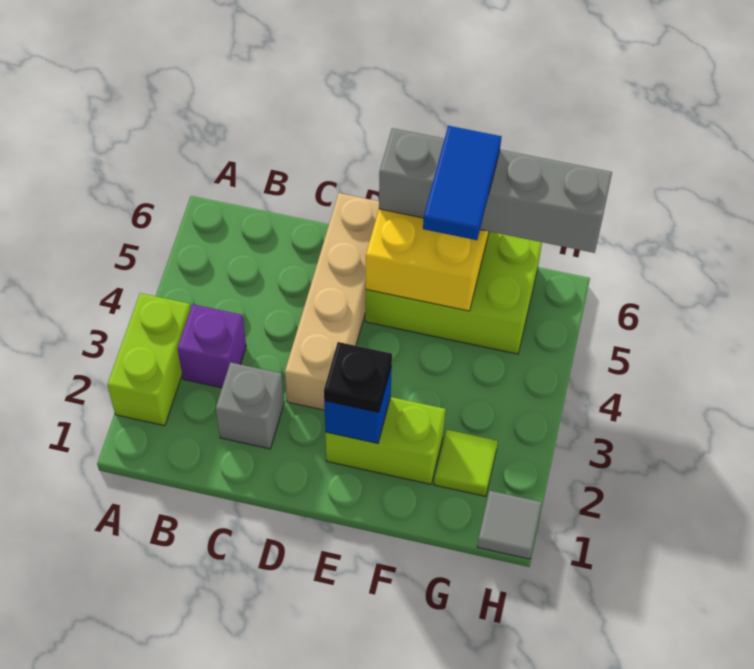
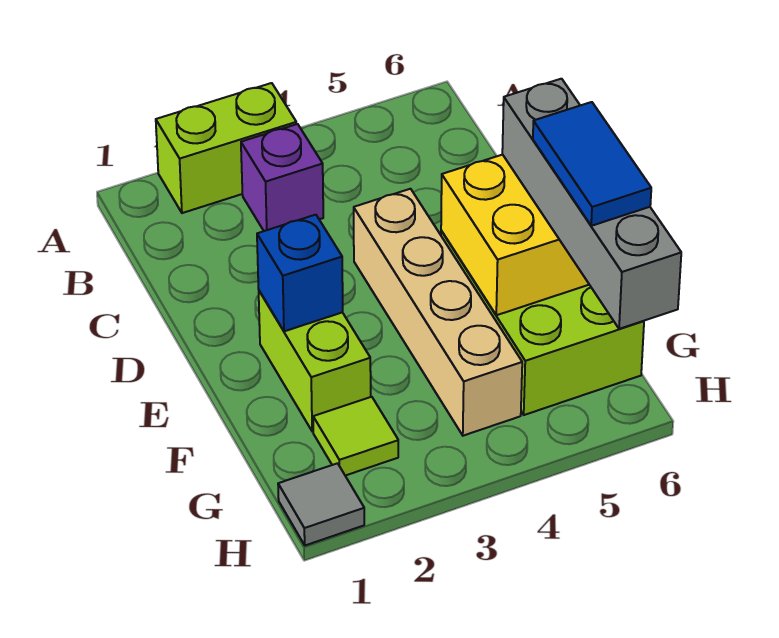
grey brick C2 level 1 -> none
tan brick D3:D6 level 1 -> tan brick D4:G4 level 1
black plate E2 level 3 -> none
blue tile F5:F6 level 4 -> blue tile F6:G6 level 4

